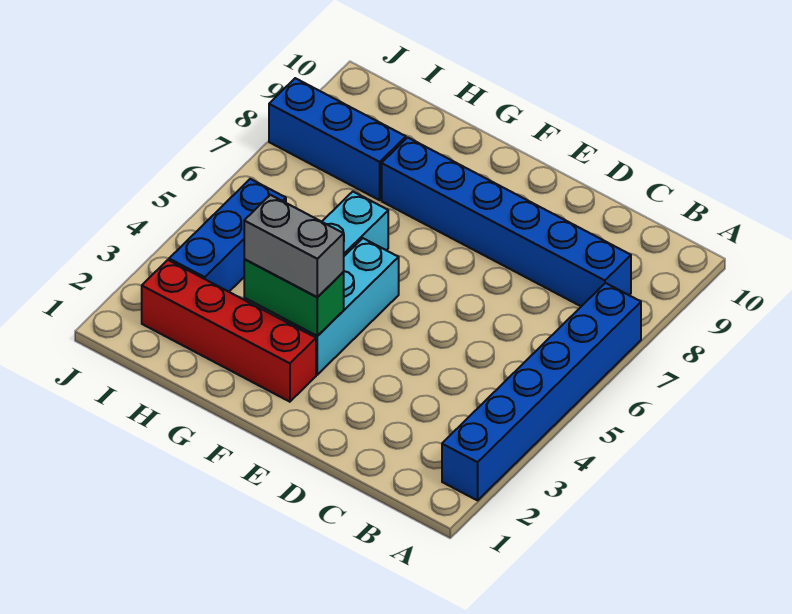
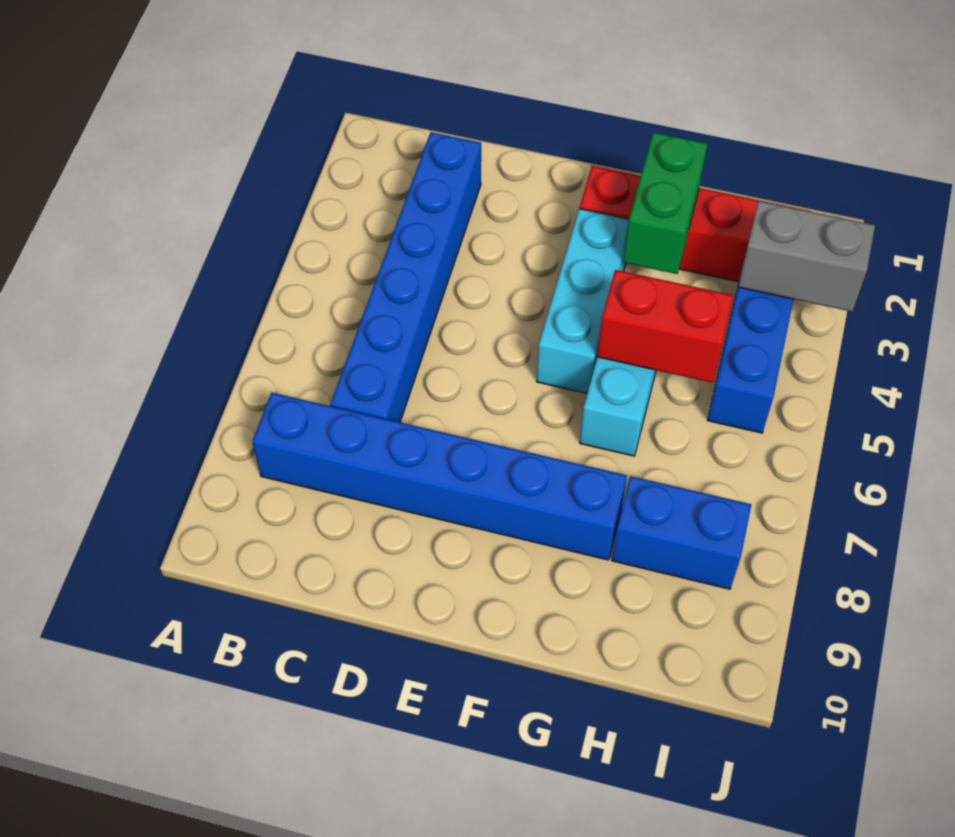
blue brick A2:A7 level 1 -> blue brick C2:C7 level 1
green brick F3:G3 level 2 -> green brick G2:G3 level 2
grey brick F3:G3 level 3 -> grey brick I3:J3 level 2
none -> red brick G5:H5 level 2
blue brick H8:J8 level 1 -> blue brick H8:I8 level 1

